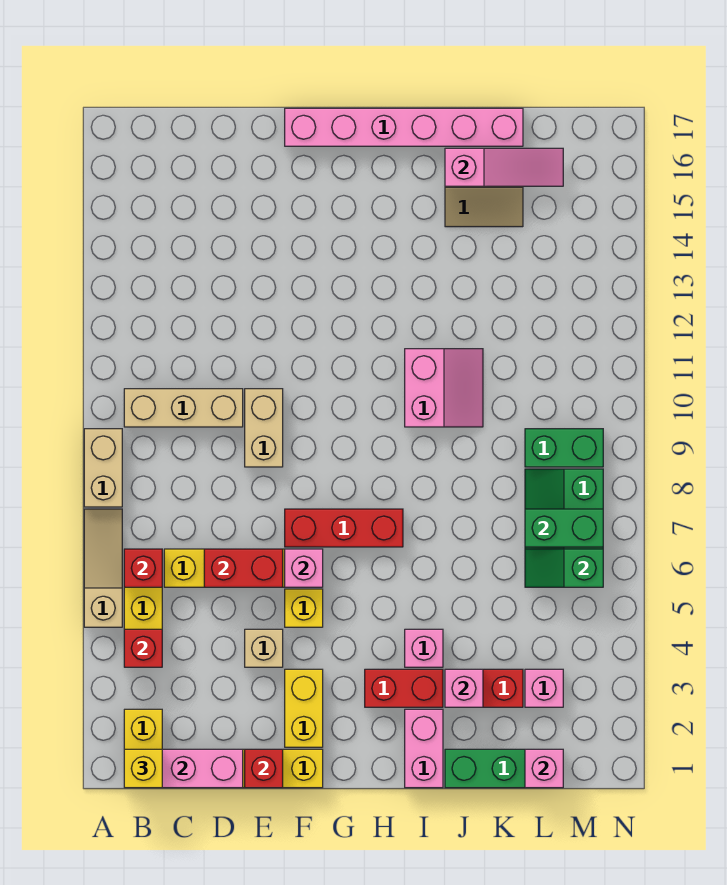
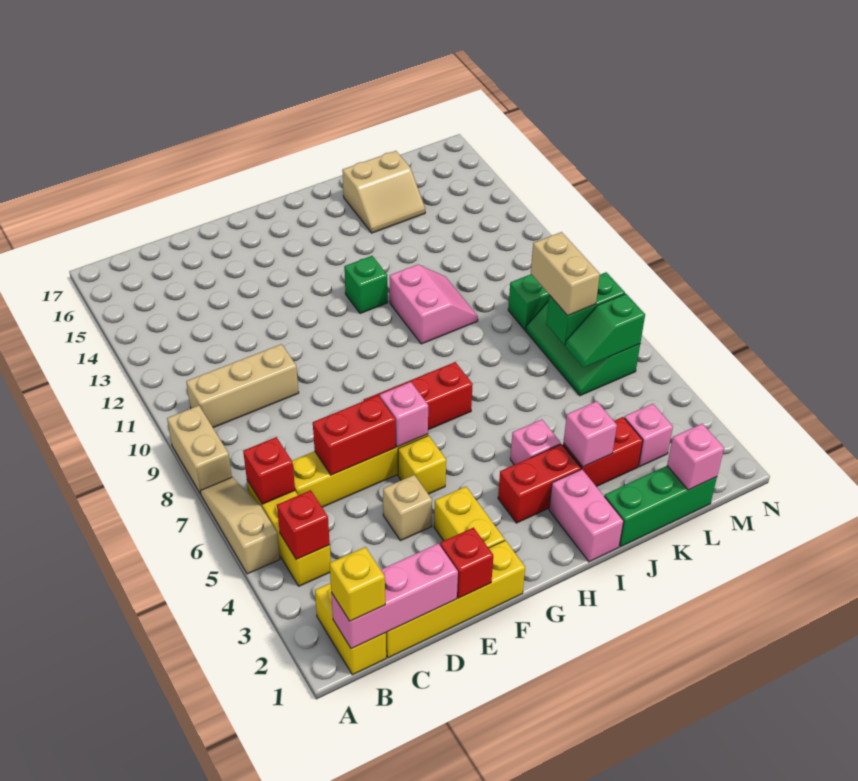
tan brick E9:E10 level 1 -> tan brick L7:L8 level 3
pink brick F17:K17 level 1 -> none
none -> green brick H12 level 1
pink slope J16:L16 level 2 top J -> none

